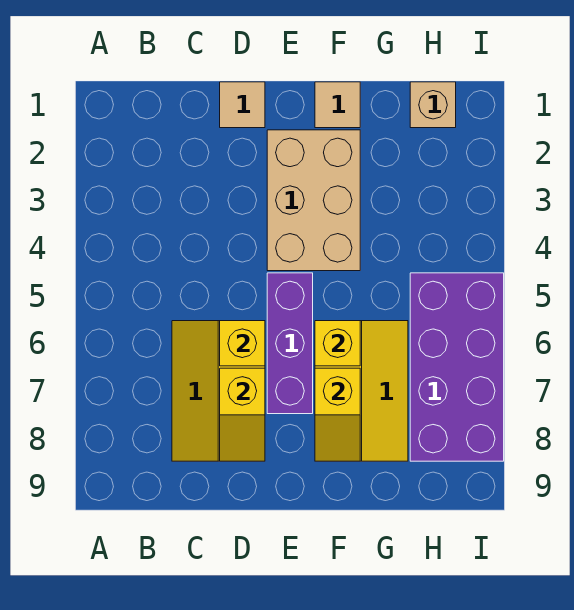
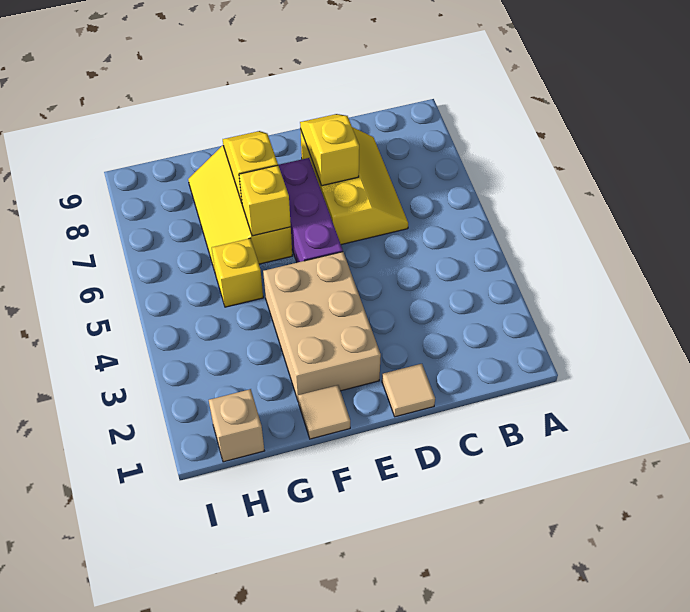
yellow brick D6 level 2 -> yellow brick G5 level 1
purple brick H5:I8 level 1 -> none

